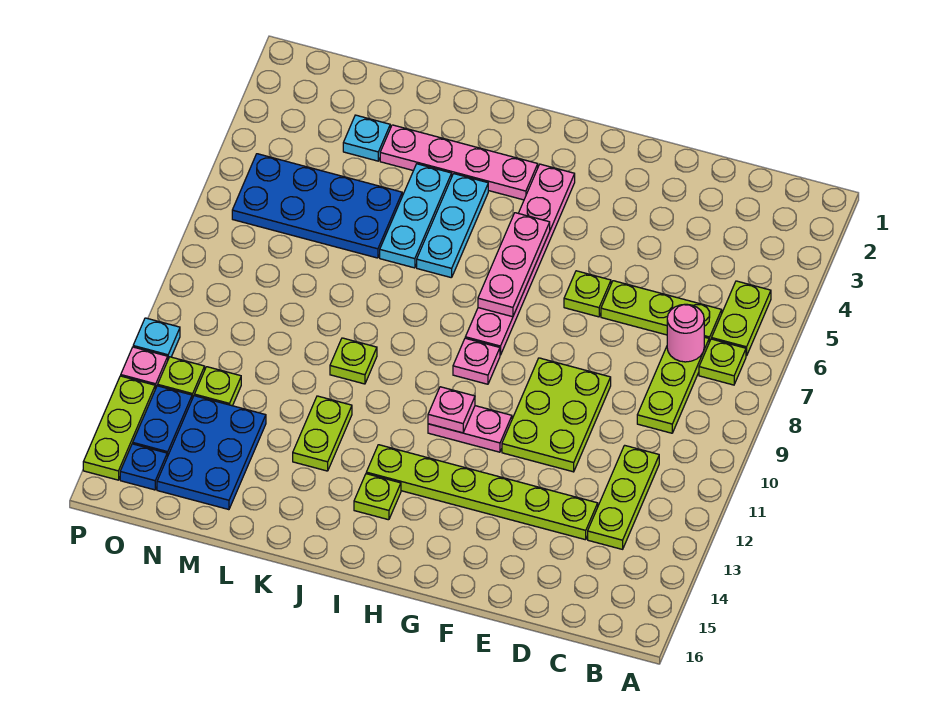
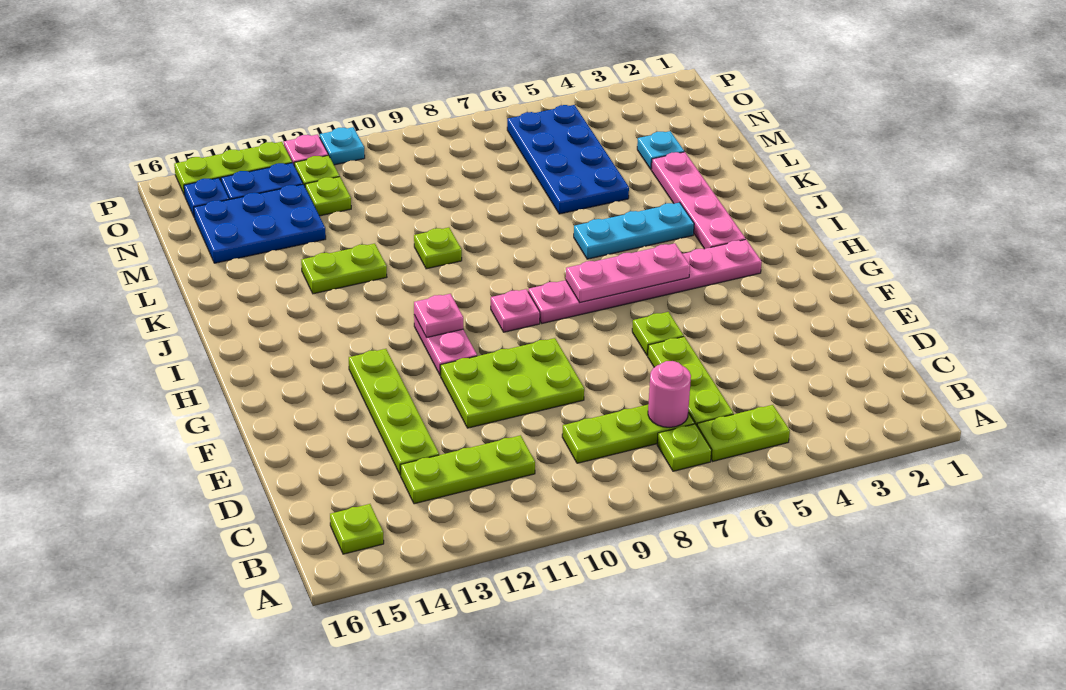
lime plate D13:I13 level 1 -> lime plate D13:G13 level 1
lime plate I14 level 1 -> lime plate B15 level 1
cyan plate K4:K6 level 1 -> none

